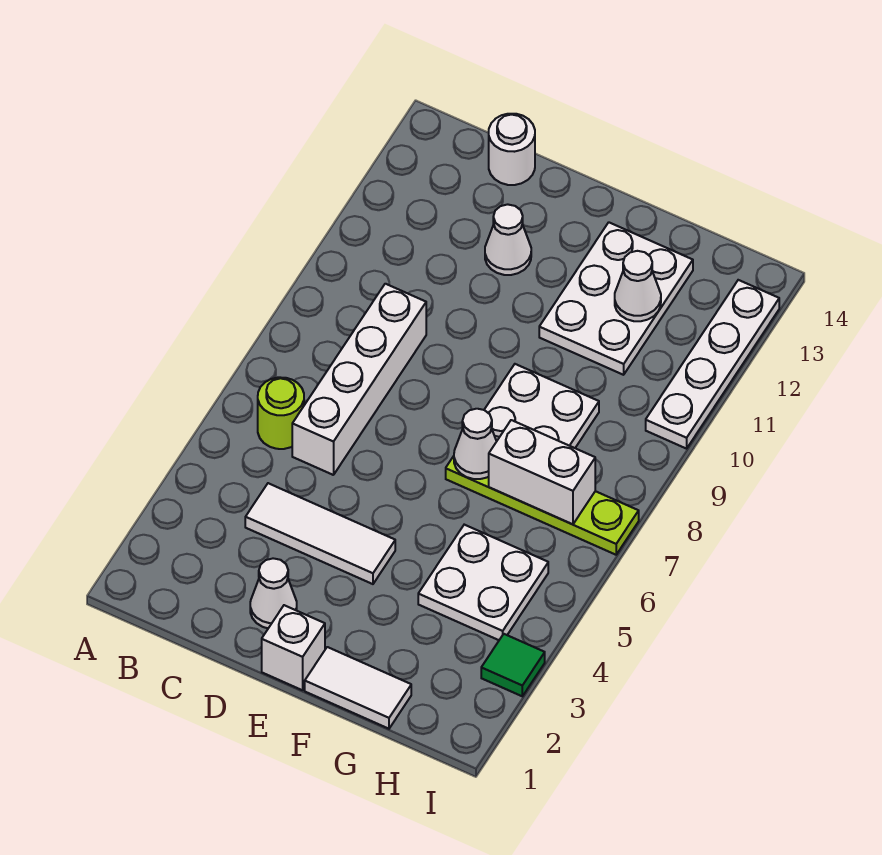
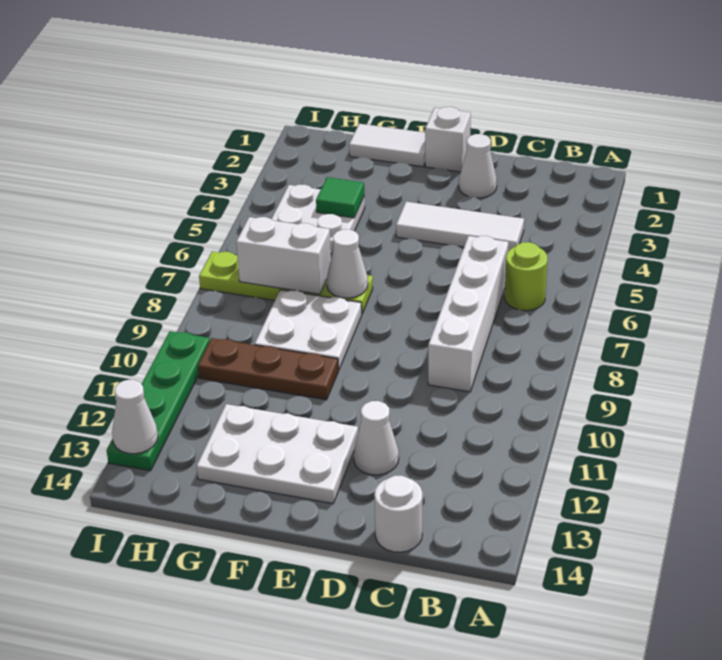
none -> brown plate F10:H10 level 1
white plate F11:G13 level 1 -> white plate E12:G13 level 1
white cone G12 level 2 -> white cone I13 level 2
green tile I3 level 1 -> green tile G4 level 2
white plate I10:I13 level 1 -> green plate I10:I13 level 1

